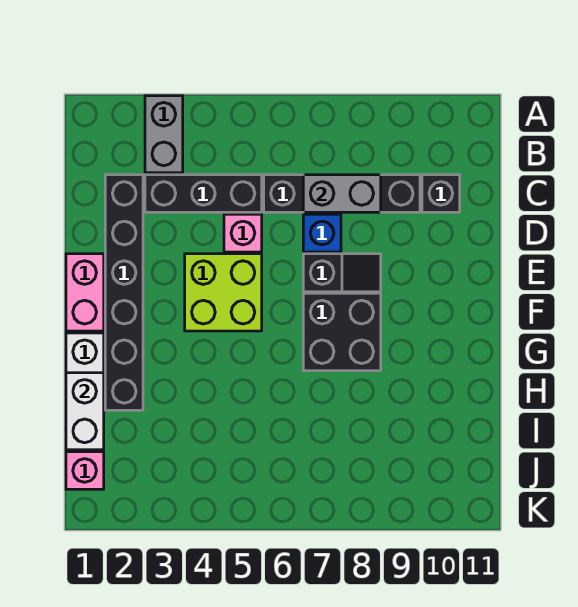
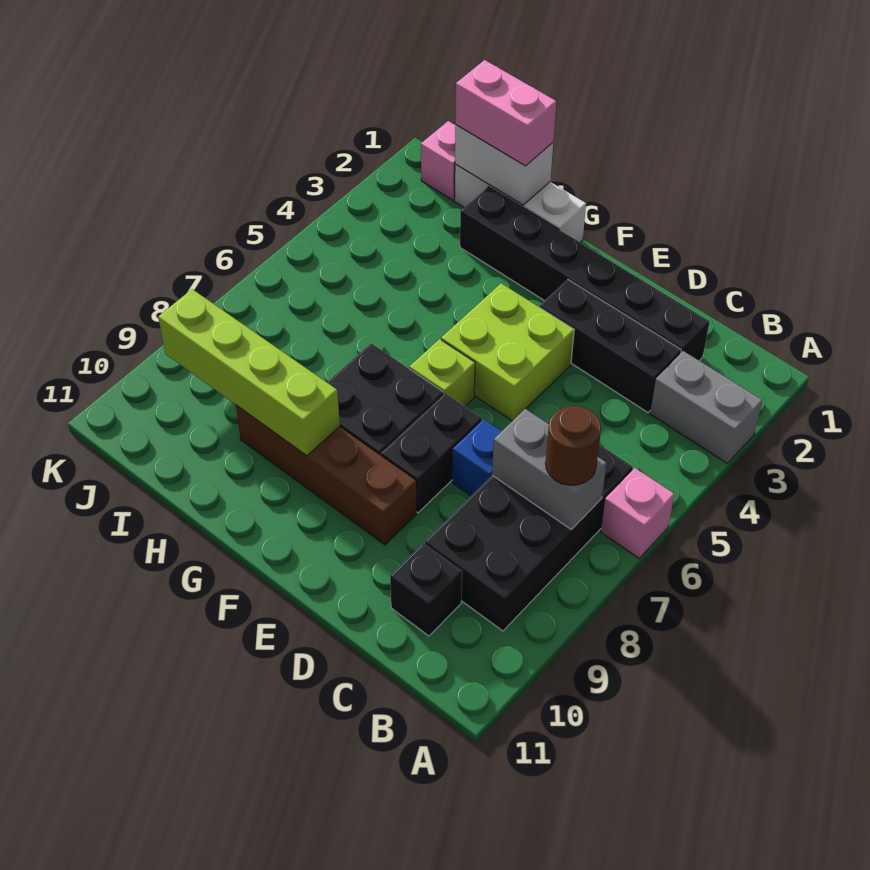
none -> brown round brick B7 level 3
black brick C3:C5 level 1 -> black brick C3:E3 level 1
black brick C6:C9 level 1 -> black brick B6:C9 level 1
grey brick C7:C8 level 2 -> grey brick B7:C7 level 2
pink brick D5 level 1 -> pink brick A6 level 1
pink brick E1:F1 level 1 -> pink brick H1:I1 level 3
black slope E7:E8 level 1 top 7 -> black brick E7:E8 level 1
none -> brown brick E9:H9 level 1
none -> lime brick F6 level 1
none -> lime brick G9:J9 level 2

